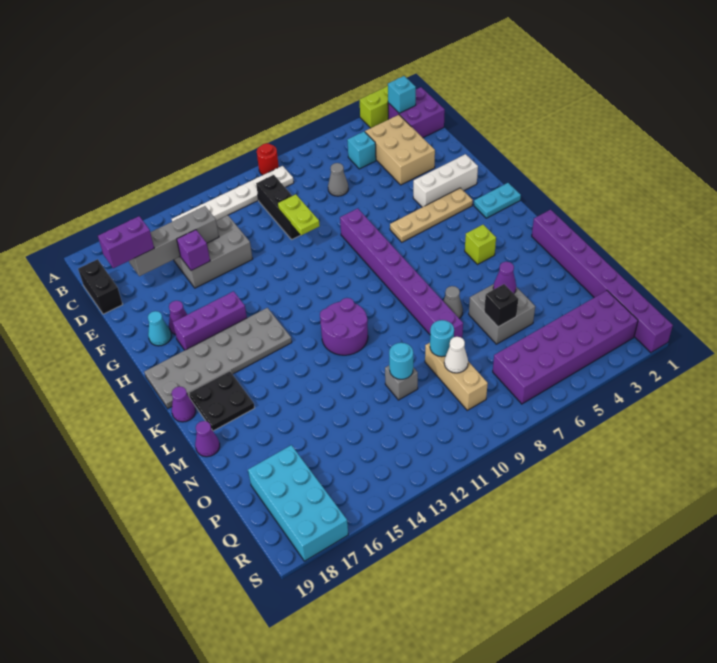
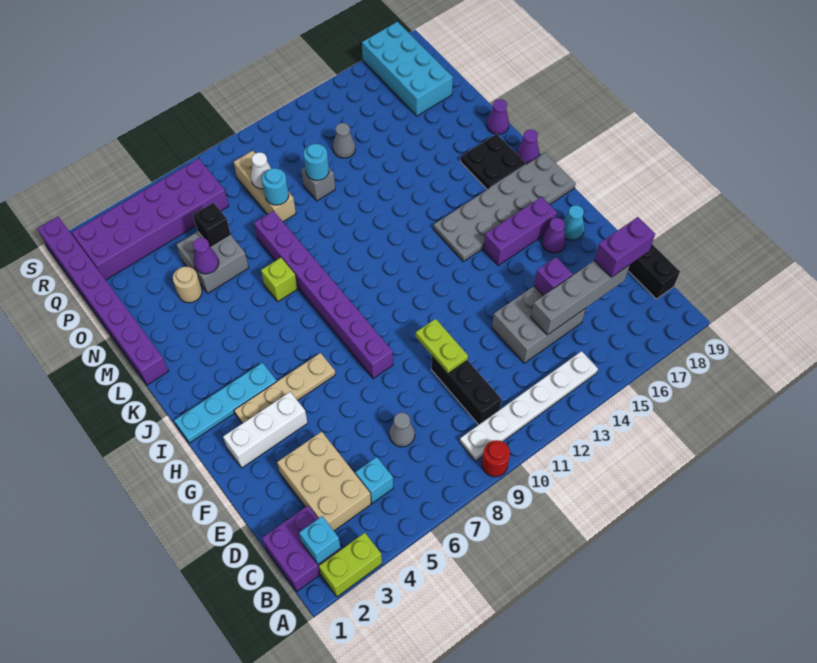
cyan plate I1:I2 level 1 -> cyan plate I1:I4 level 1
lime brick K4 level 1 -> lime brick L7 level 1
purple round brick K11:L12 level 1 -> none
grey cone M7 level 1 -> grey cone P13 level 1
none -> tan round brick N4 level 1

